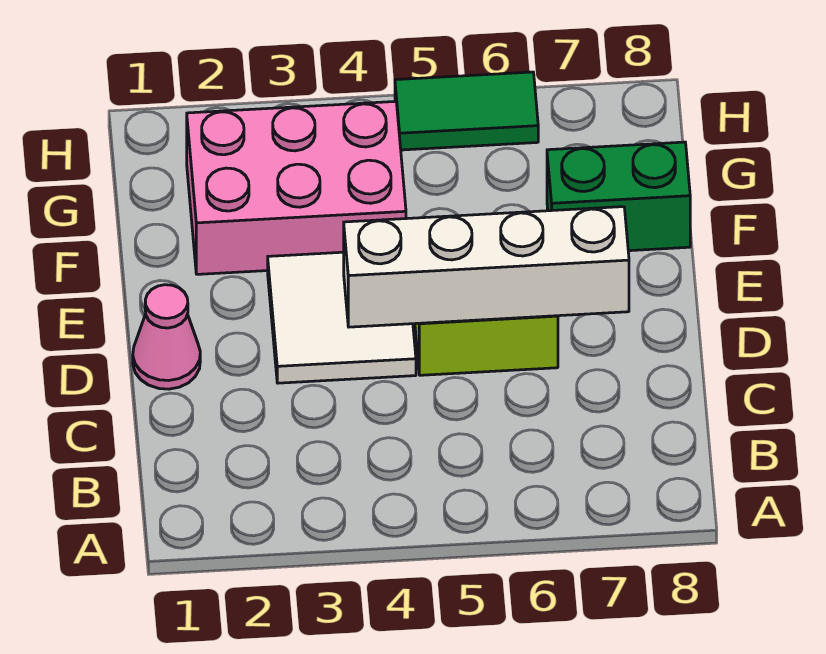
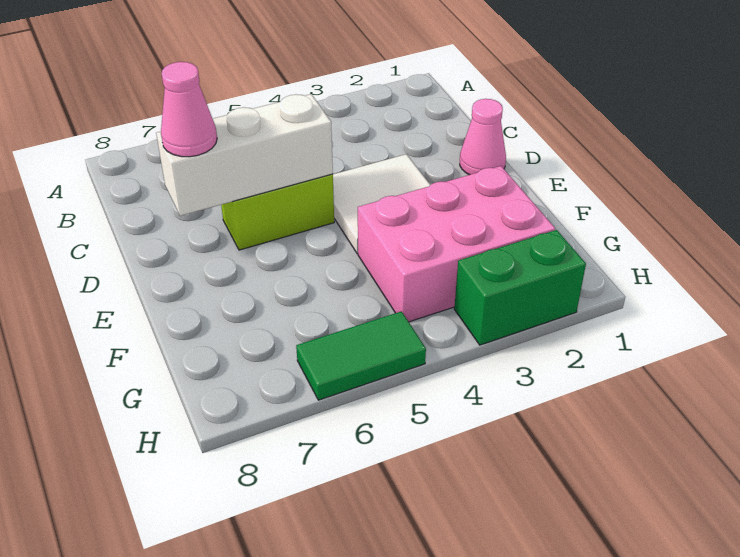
white brick D4:D7 level 2 -> white brick D5:D7 level 2
none -> pink cone D7 level 3
green brick F7:F8 level 1 -> green brick H2:H3 level 1

